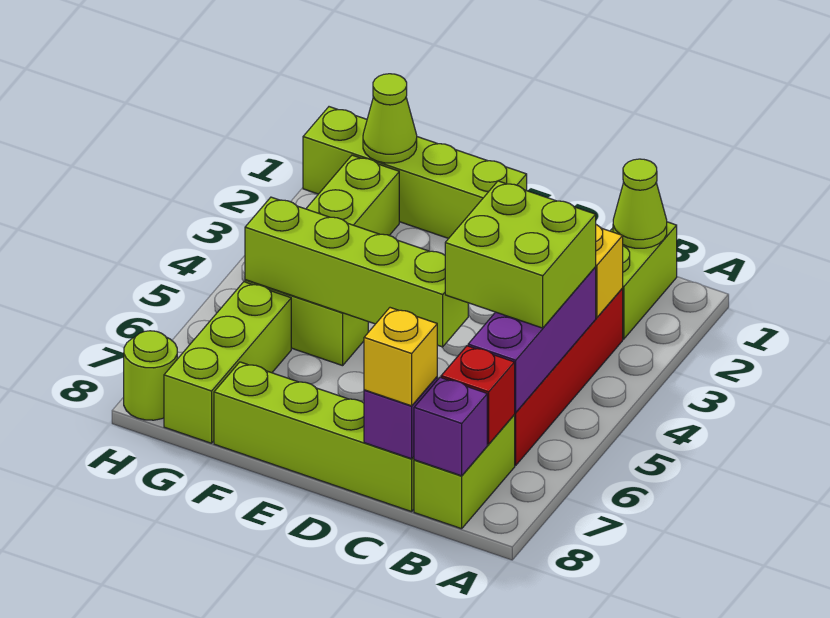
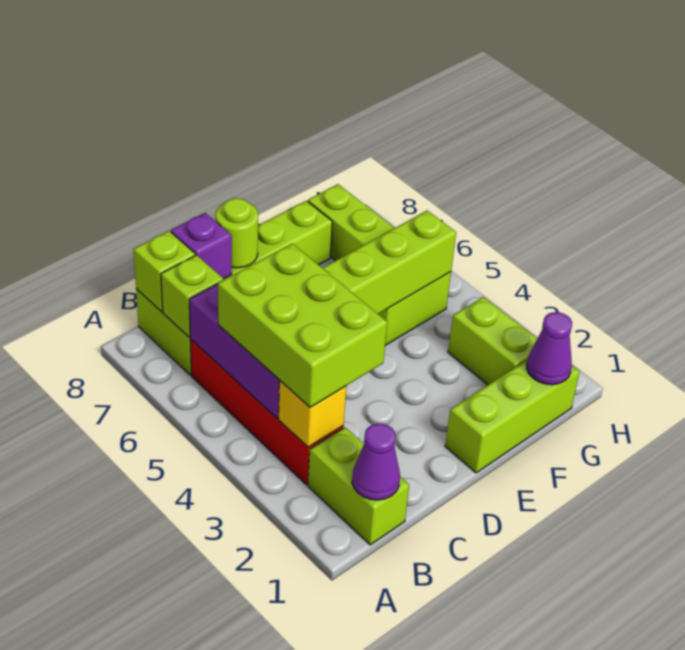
lime cone B1 level 2 -> purple cone B1 level 2
lime brick B4:C5 level 3 -> lime brick B3:C5 level 3
red brick B7 level 2 -> lime brick B7 level 2
purple brick B8 level 2 -> lime brick B8 level 2
yellow brick C8 level 3 -> none
lime brick E1:H1 level 1 -> lime brick E1:G1 level 1
lime cone G1 level 2 -> purple cone G1 level 2
lime round brick H8 level 1 -> lime round brick D8 level 2

